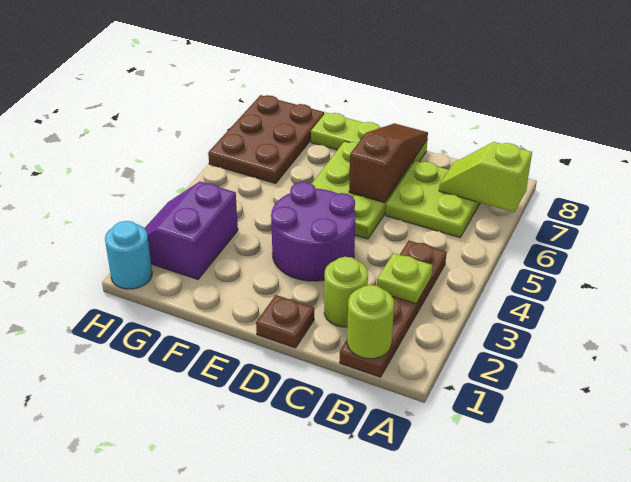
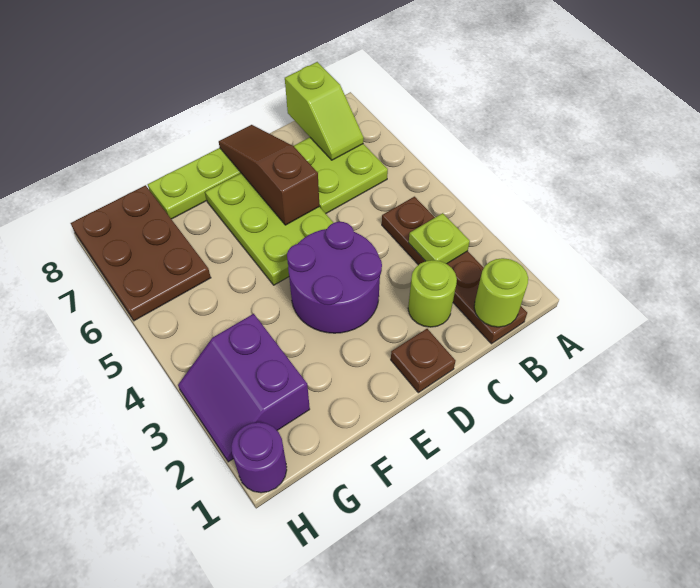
lime slope A7:B7 level 2 top A -> lime slope B7:B8 level 2 top 8
cyan round brick H1 level 1 -> purple round brick H1 level 1

